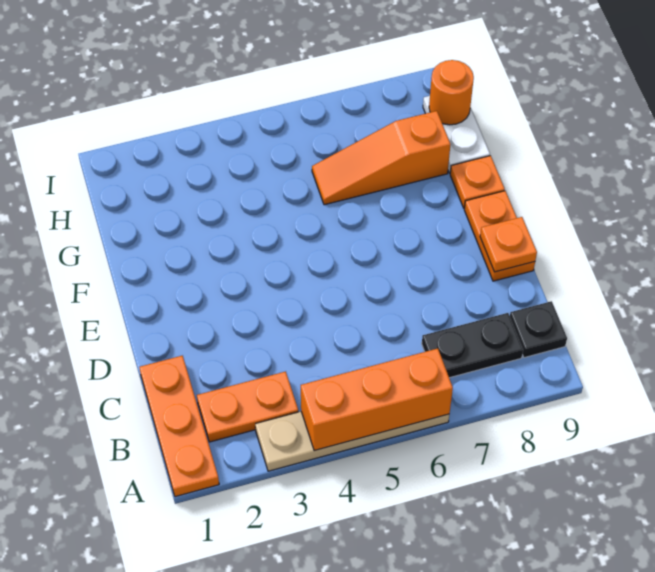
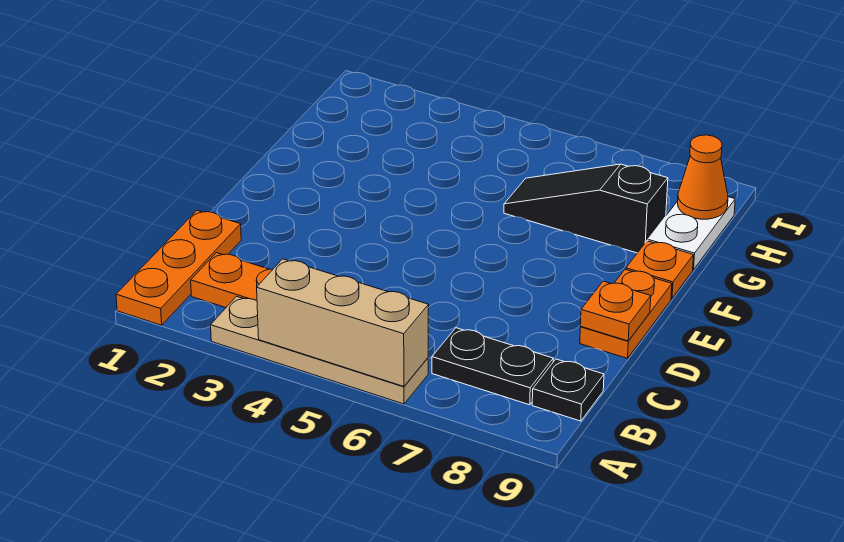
orange brick A4:A6 level 2 -> tan brick A4:A6 level 2
orange slope G6:G8 level 1 top 8 -> black slope G6:G8 level 1 top 8
orange round brick H9 level 2 -> orange cone H9 level 2

